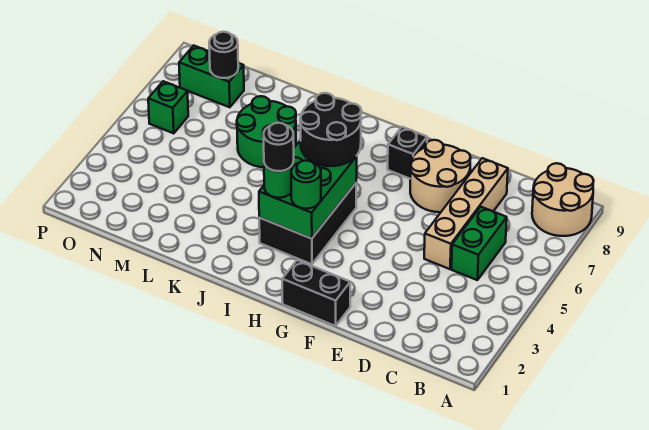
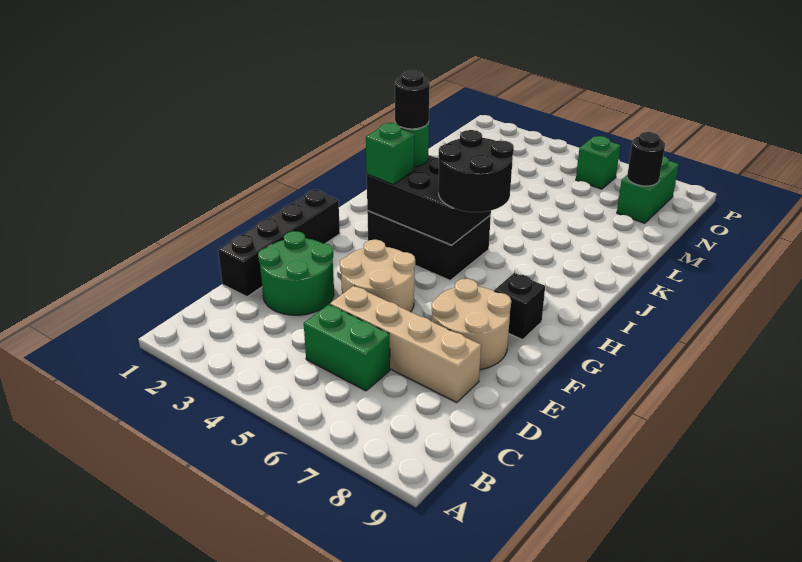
tan round brick A8:B9 level 1 -> tan round brick E4:F5 level 1
black brick F1:G1 level 1 -> black brick D1:G1 level 1
green brick H3:I5 level 2 -> black brick H3:I5 level 2
green round brick H3 level 3 -> green brick H3 level 3
green round brick K6:L7 level 1 -> green round brick D2:E3 level 1

